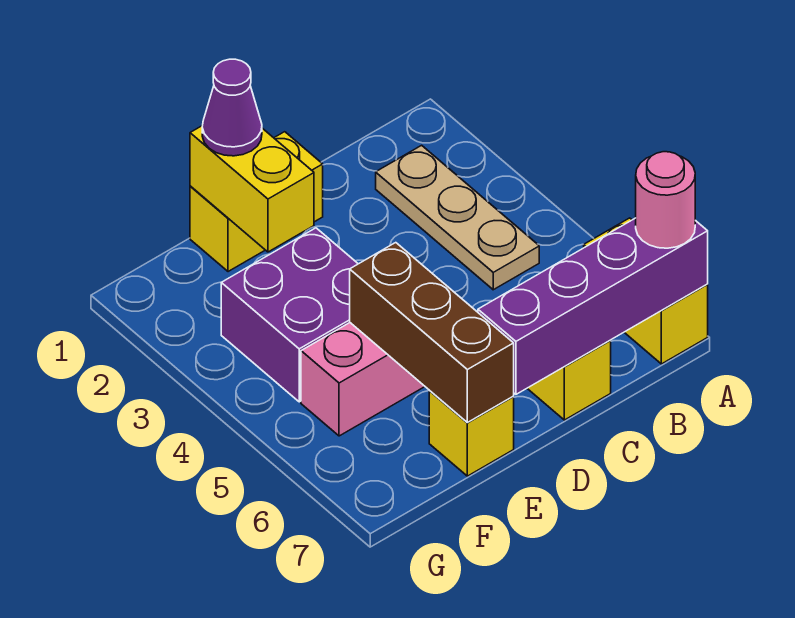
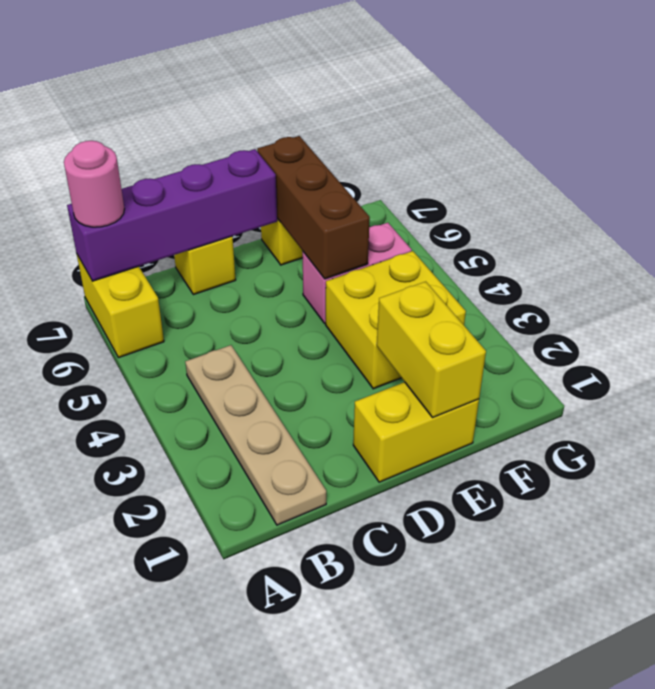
tan plate B2:B4 level 1 -> tan plate B1:B4 level 1
purple cone E1 level 3 -> none
purple brick E3:F4 level 1 -> yellow brick E3:F4 level 1

